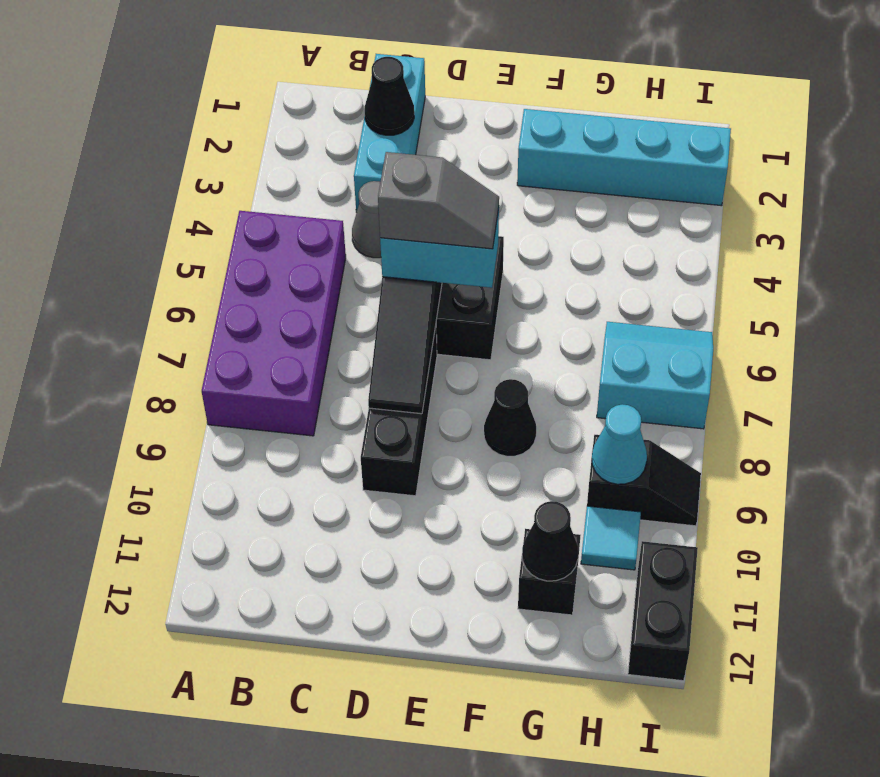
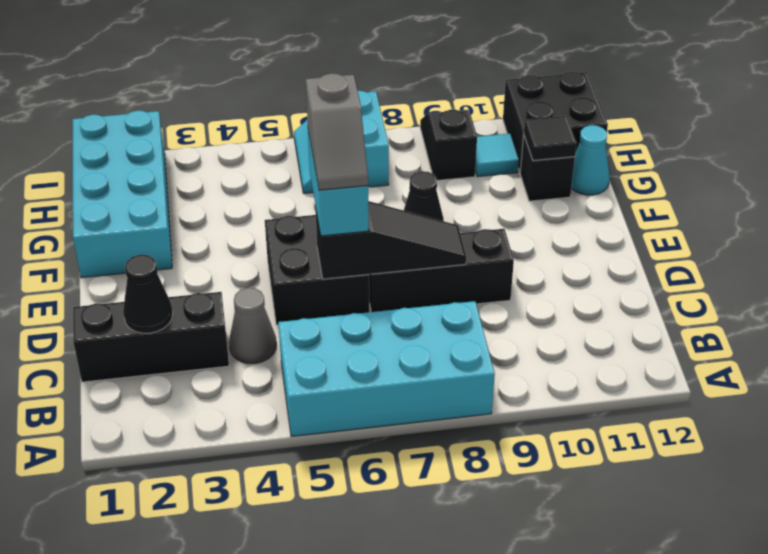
purple brick A5:B8 level 1 -> cyan brick A5:B8 level 1
cyan brick C1:C3 level 1 -> black brick C1:C3 level 1
grey slope D6:E6 level 4 top D -> grey slope D6:E6 level 4 top E
cyan brick F2:I2 level 1 -> cyan brick F1:I2 level 1
black cone G11 level 2 -> black tile G11 level 2
cyan cone H9 level 2 -> cyan cone G12 level 1
black brick I11:I12 level 1 -> black brick H11:I12 level 1

